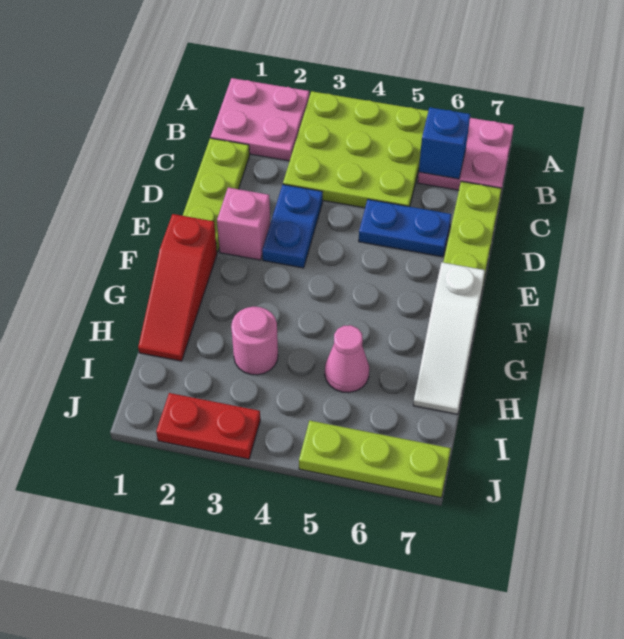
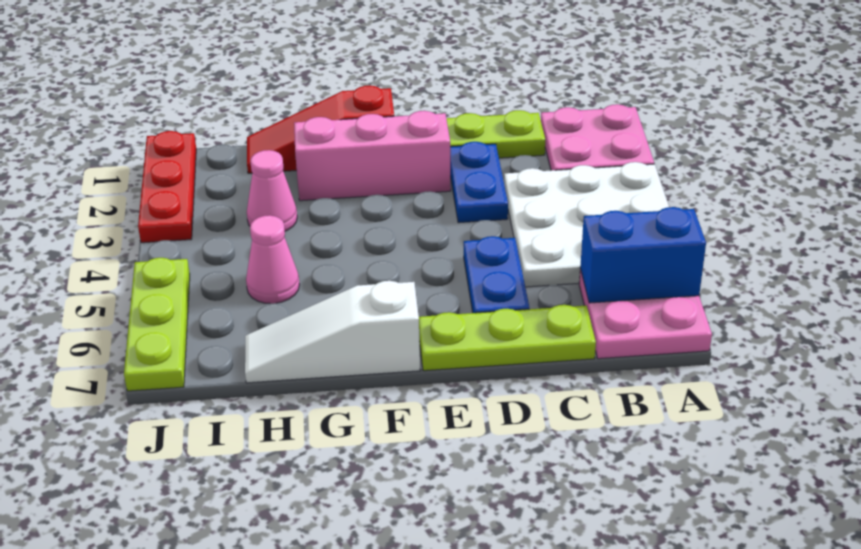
lime plate A3:C5 level 1 -> white plate A3:C5 level 1
blue brick B6 level 2 -> blue brick A6:B6 level 2
blue plate D3:E3 level 1 -> blue plate D2:D3 level 1
pink brick E2 level 1 -> pink brick E2:G2 level 1
pink round brick H3 level 1 -> pink cone H3 level 1
red plate J2:J3 level 1 -> red plate J1:J3 level 1

